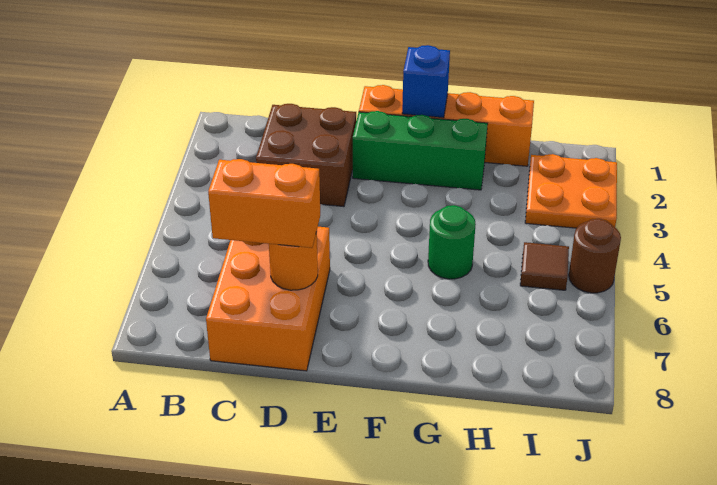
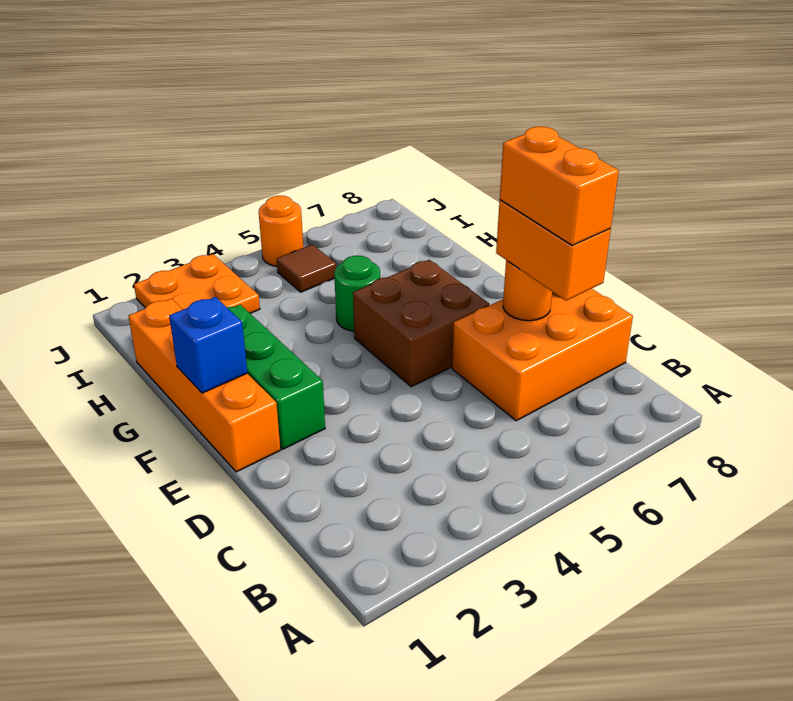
brown brick C2:D3 level 1 -> brown brick E5:F6 level 1
none -> orange brick C7:D7 level 4
brown round brick J5 level 1 -> orange round brick J5 level 1

